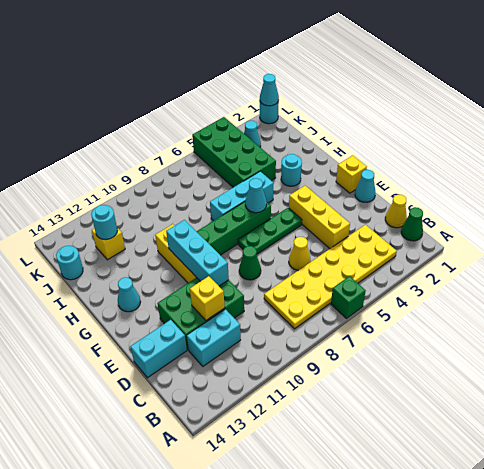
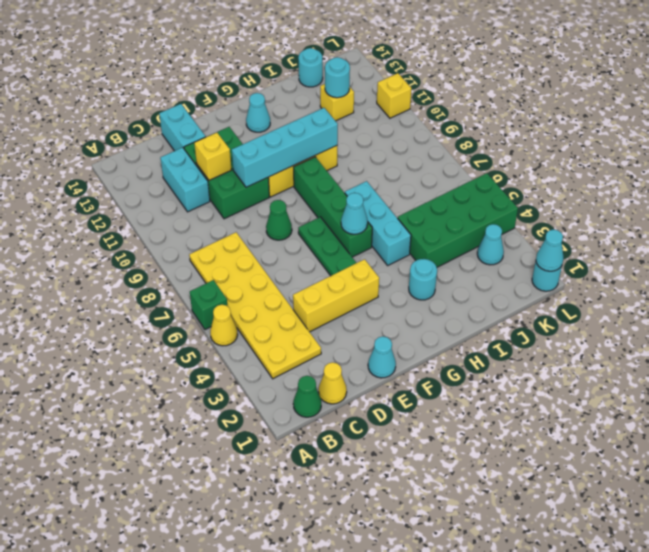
yellow cone D6 level 1 -> yellow cone A5 level 1
cyan brick E10:G10 level 2 -> cyan brick E10:H10 level 2
yellow brick F1 level 1 -> yellow brick L11 level 1

